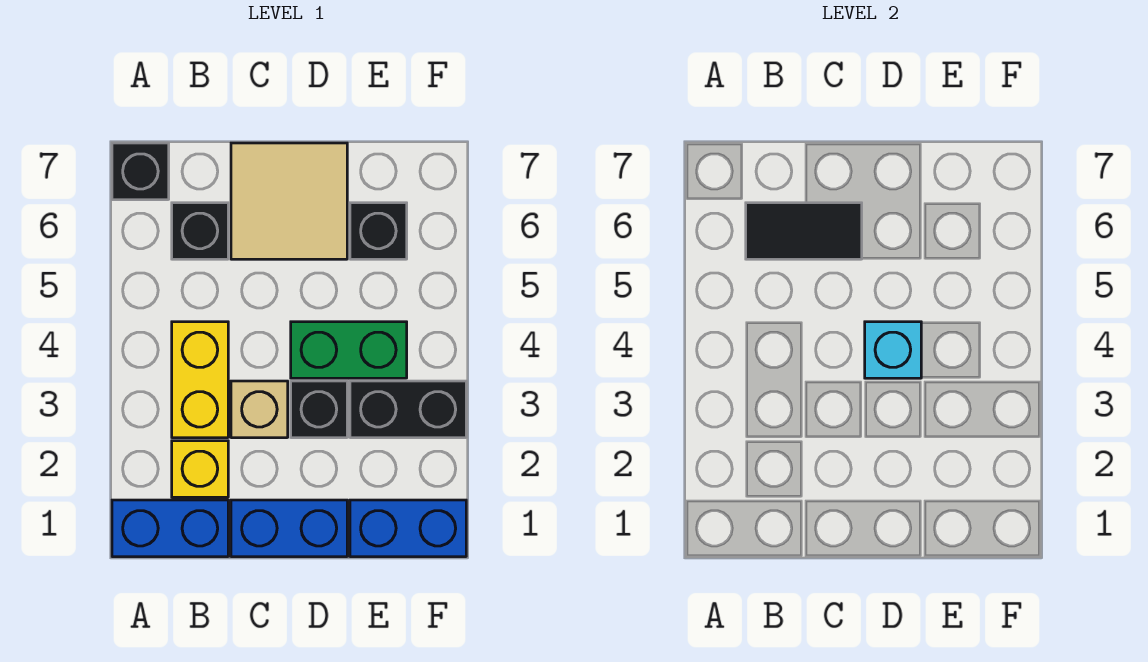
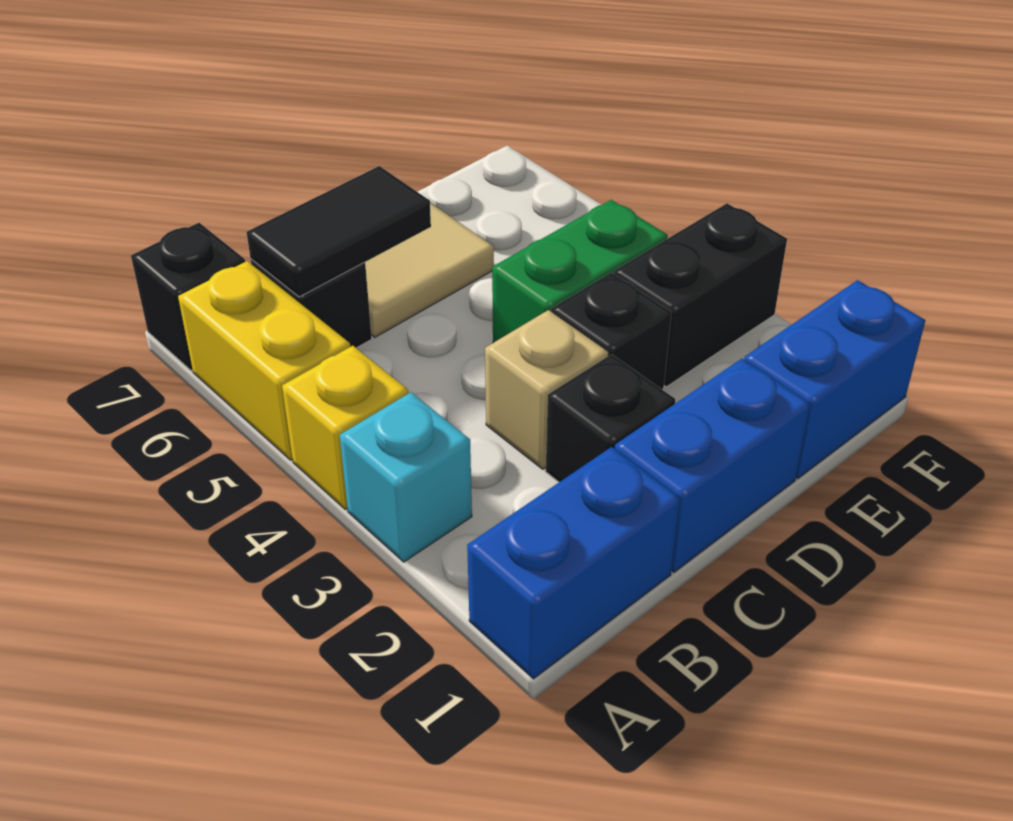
yellow brick B2 level 1 -> yellow brick A4 level 1
yellow brick B3:B4 level 1 -> yellow brick A5:A6 level 1
cyan brick D4 level 2 -> cyan brick A3 level 1
black brick E6 level 1 -> black brick C2 level 1

